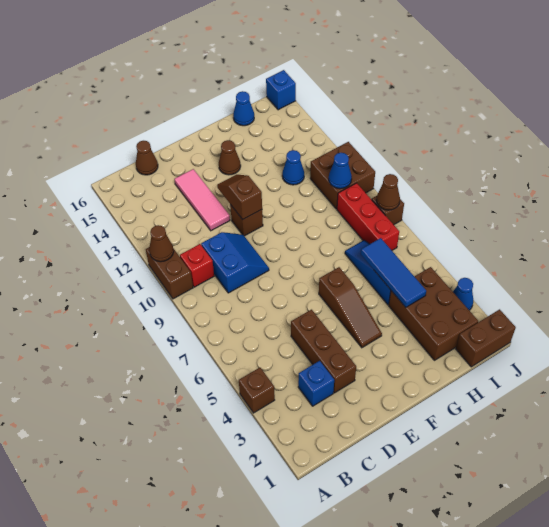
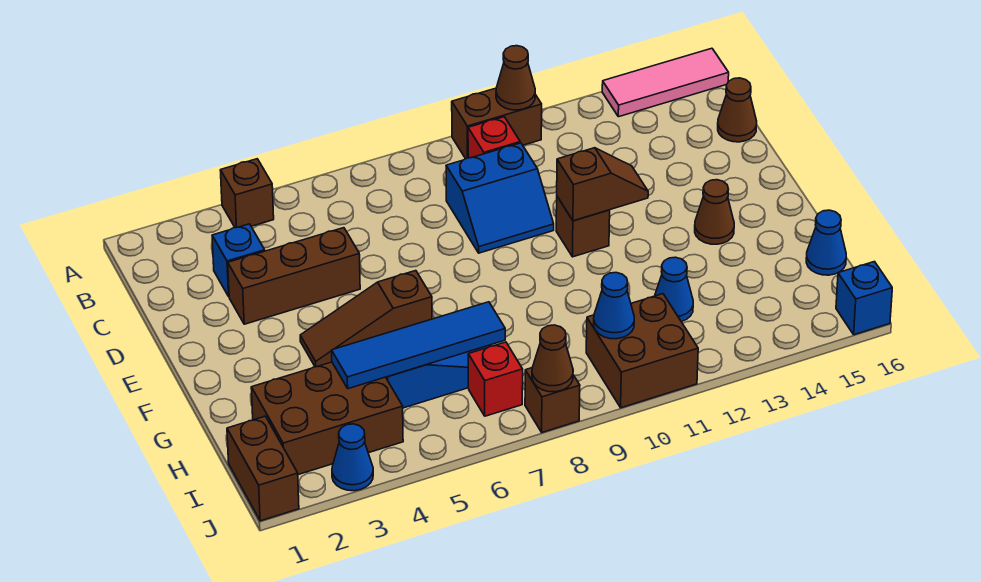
pink tile D12:D14 level 1 -> pink tile A14:A16 level 1
blue tile H4:H6 level 2 -> blue tile H4:H7 level 2
red brick I7:I9 level 1 -> red brick I7 level 1

